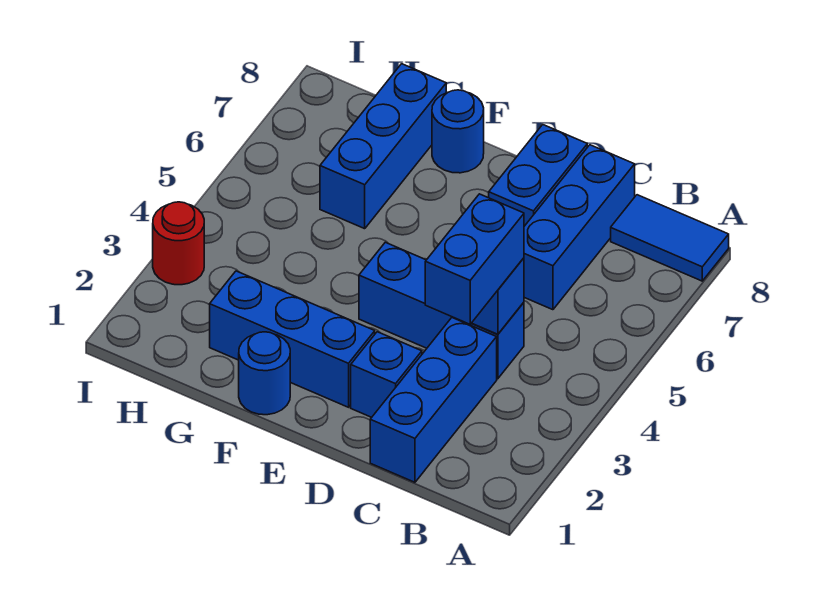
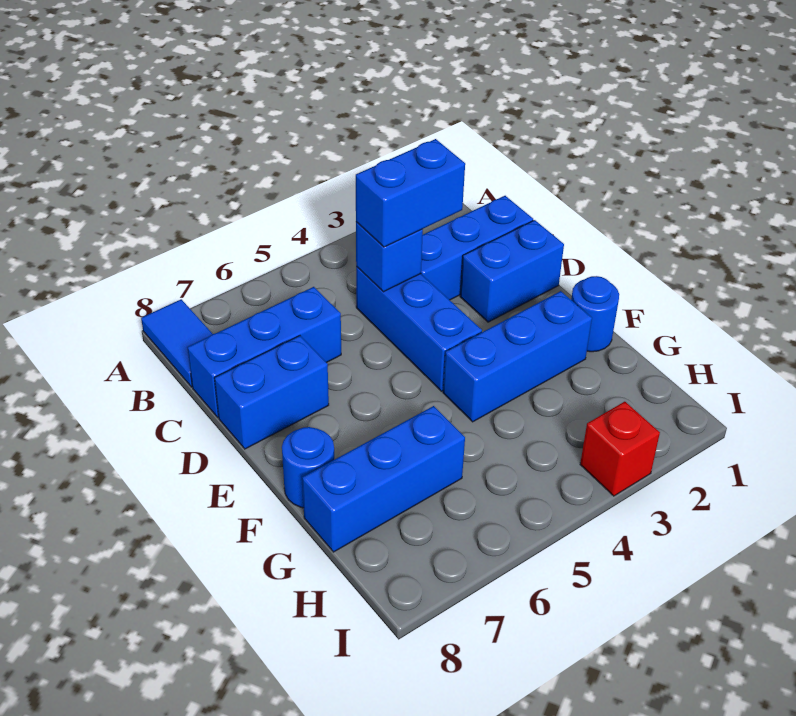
blue brick D2 level 1 -> blue brick D1:D2 level 1
blue brick E2:G2 level 1 -> blue brick F2:F4 level 1
red round brick I3 level 1 -> red brick I3 level 1

